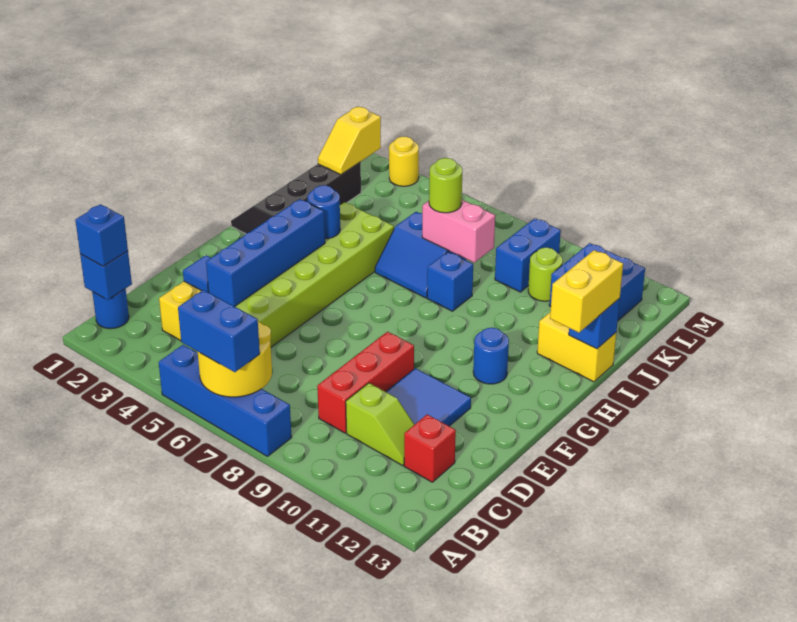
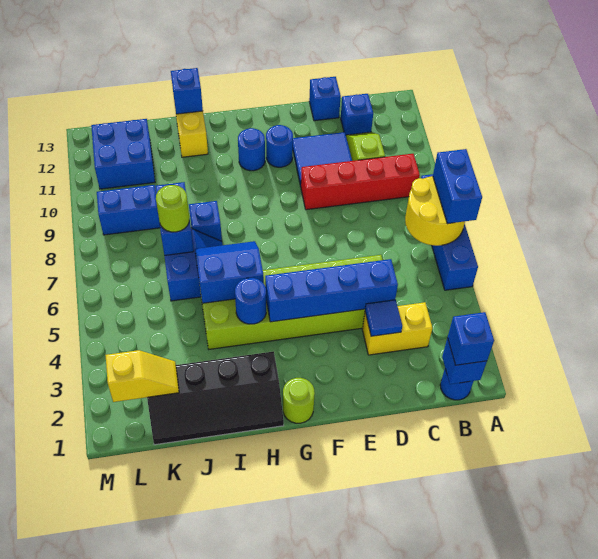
red brick C9:E9 level 1 -> red brick B9:E9 level 1
red brick C12 level 1 -> blue brick C12 level 1
none -> blue brick D13 level 1
none -> blue round brick F11 level 1
none -> blue slope H5:I6 level 2 top 5
yellow brick H13:I13 level 3 -> none
pink brick J7:J8 level 2 -> blue brick J7:J8 level 2
lime round brick K10 level 1 -> lime round brick G1 level 1
yellow round brick M3 level 1 -> none

